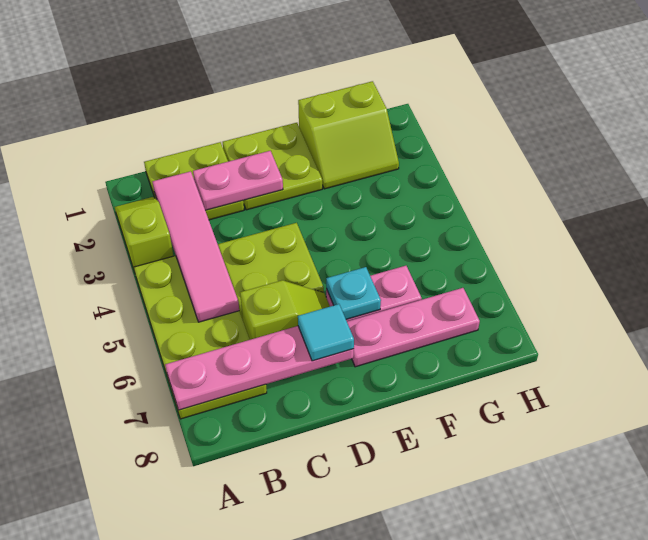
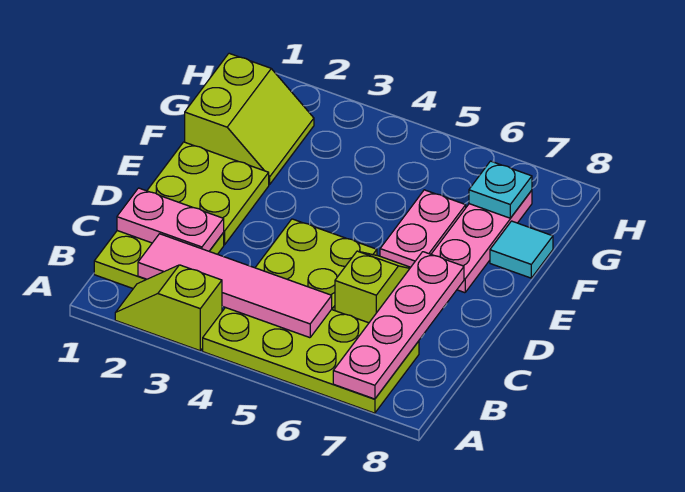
pink plate C2:D2 level 2 -> pink plate C1:C2 level 2
cyan tile D7 level 3 -> cyan tile F8 level 1
cyan plate E6 level 2 -> cyan plate G7 level 2

